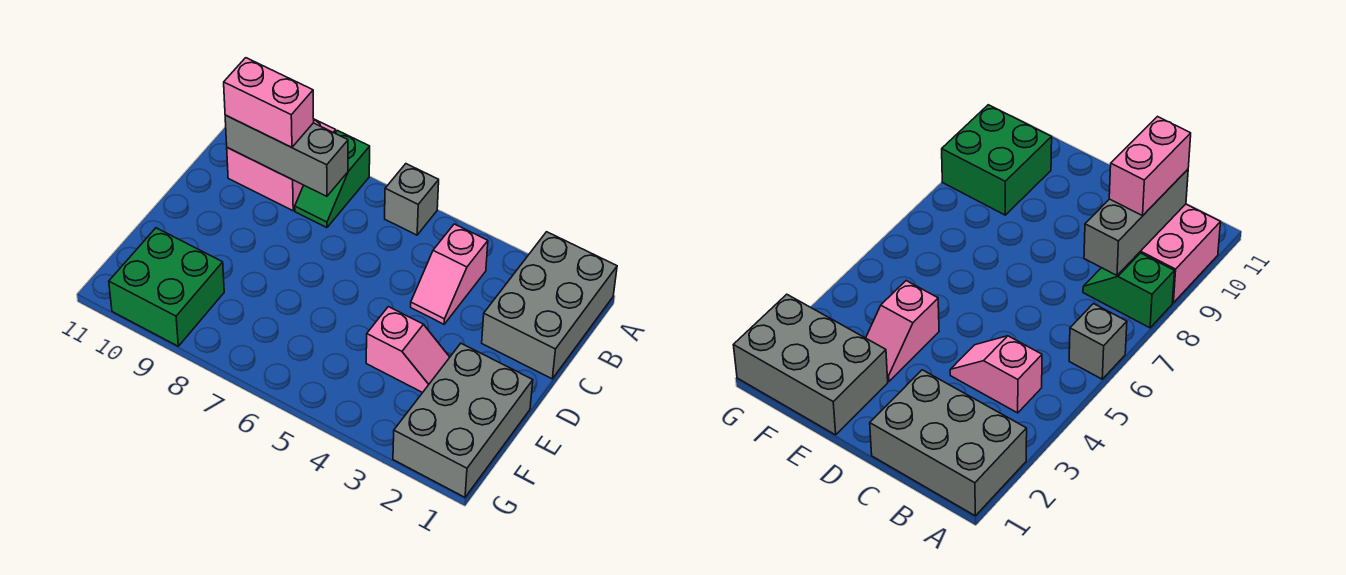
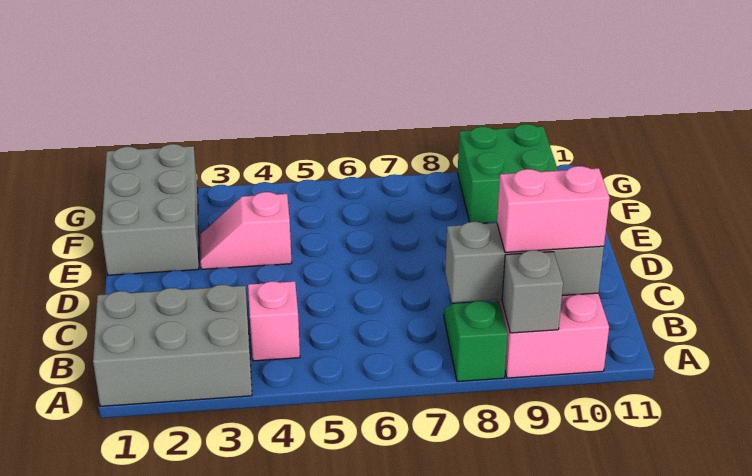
grey brick A1:C2 level 1 -> grey brick A1:B3 level 1
grey brick A6 level 1 -> grey brick A9 level 2

